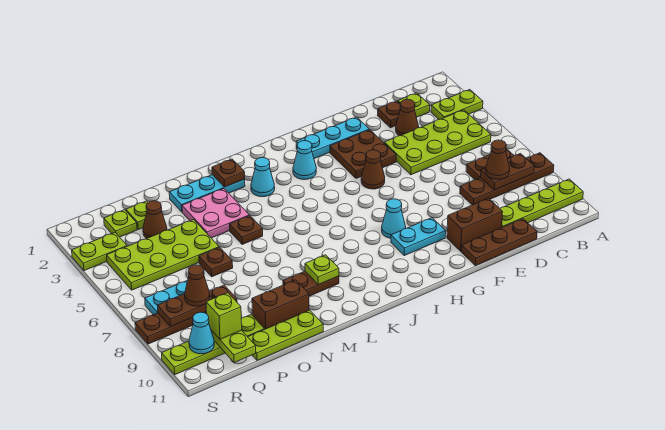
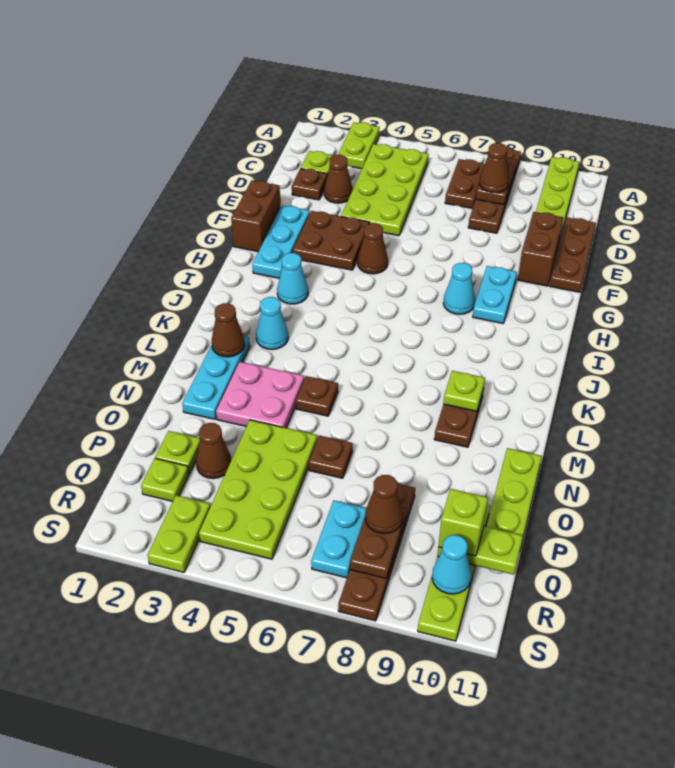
brown plate L2 level 2 -> brown cone L2 level 2
brown brick N10:O10 level 1 -> brown brick F1:G1 level 1

